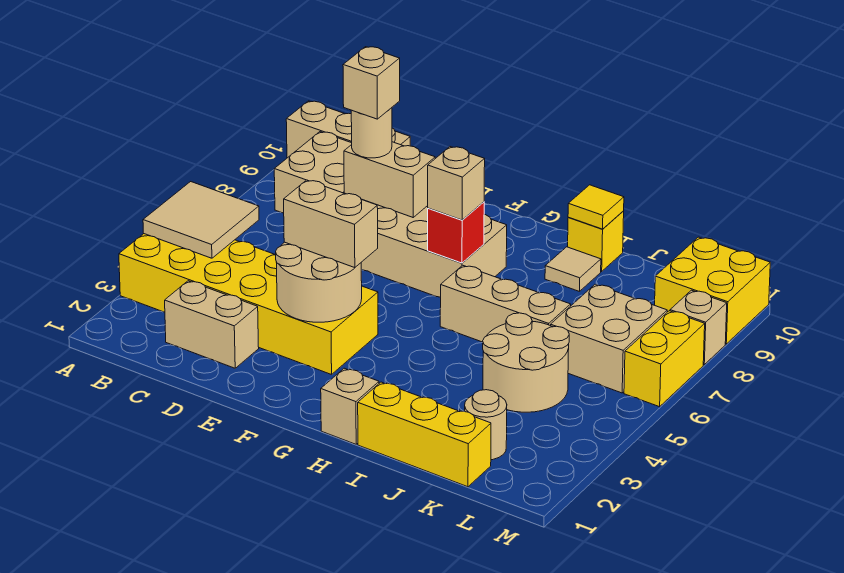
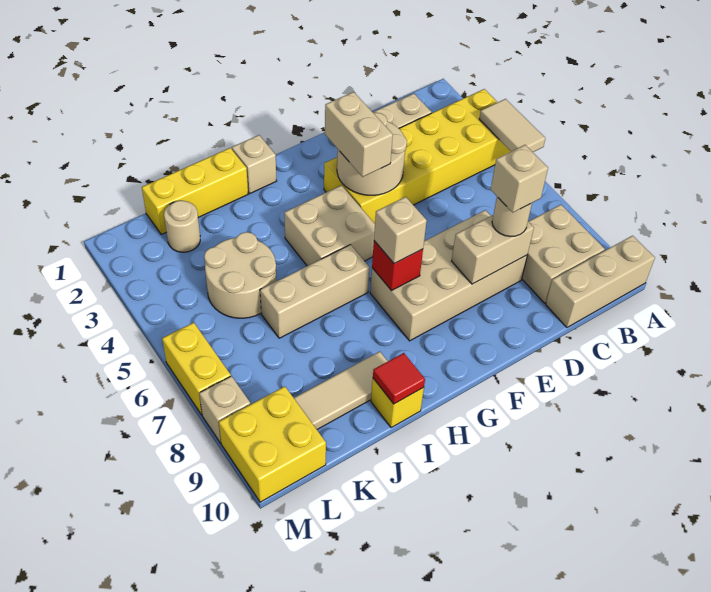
tan tile A4:B5 level 2 -> tan tile A4:A5 level 2
tan brick E4:F4 level 3 -> tan brick F3:F4 level 3
tan tile I9 level 1 -> tan tile I9:K9 level 1
yellow tile I10 level 2 -> red tile I10 level 2
tan brick K6:L7 level 1 -> tan brick G4:H5 level 1

